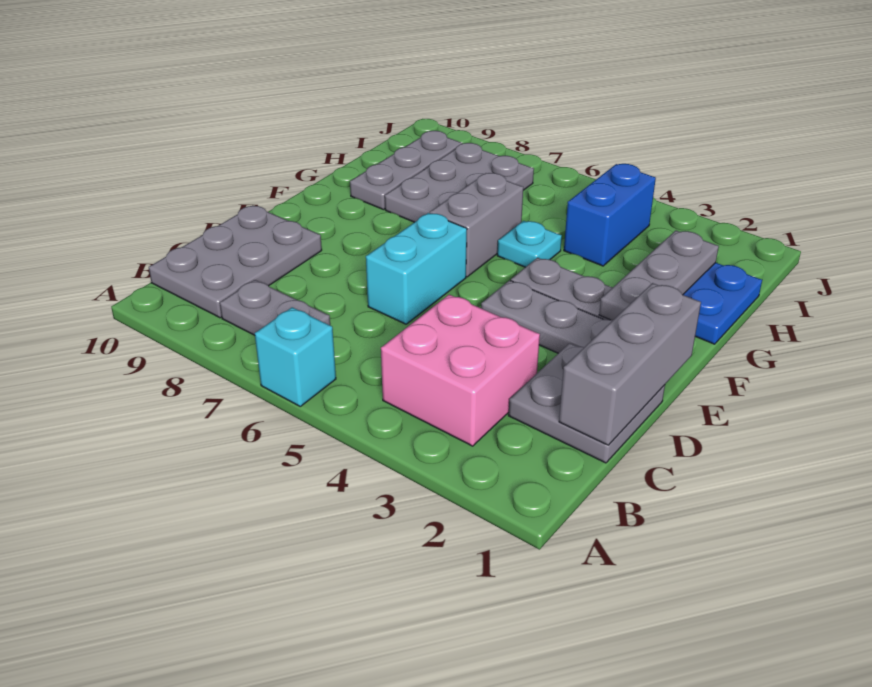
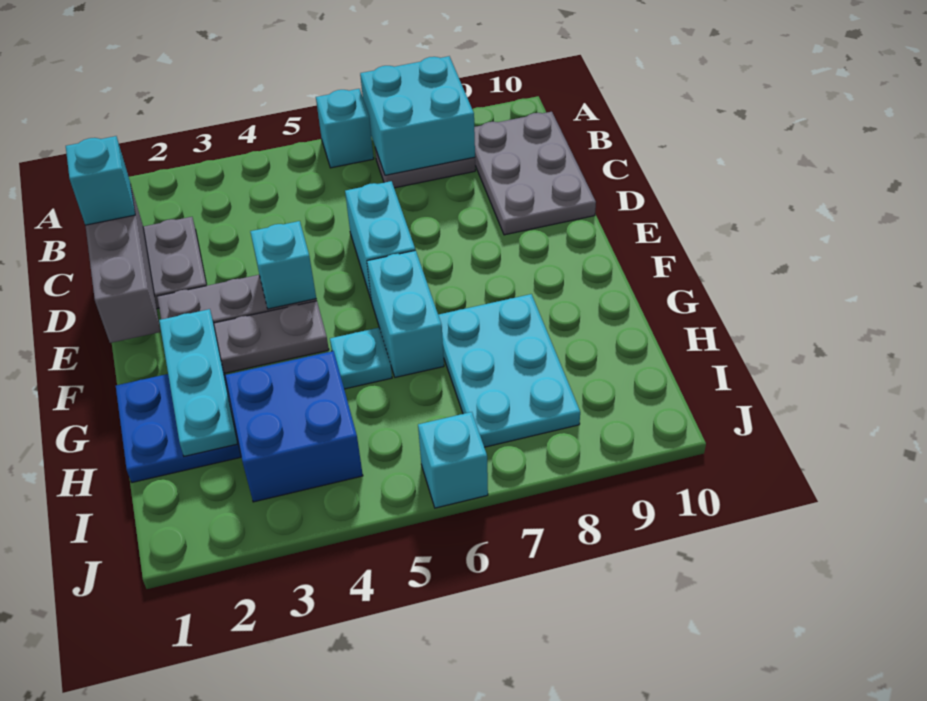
none -> cyan brick A7:B8 level 2
pink brick B3:C4 level 1 -> none
none -> cyan brick C1 level 3
none -> cyan brick E4 level 2
grey plate F2:H2 level 2 -> cyan plate F2:H2 level 2
grey brick F6:G6 level 1 -> cyan brick F6:G6 level 1
grey plate G7:I8 level 1 -> cyan plate G7:I8 level 1
grey plate G9:I9 level 1 -> none
blue brick H4:I4 level 1 -> blue brick H3:I4 level 1
none -> cyan brick J6 level 1

